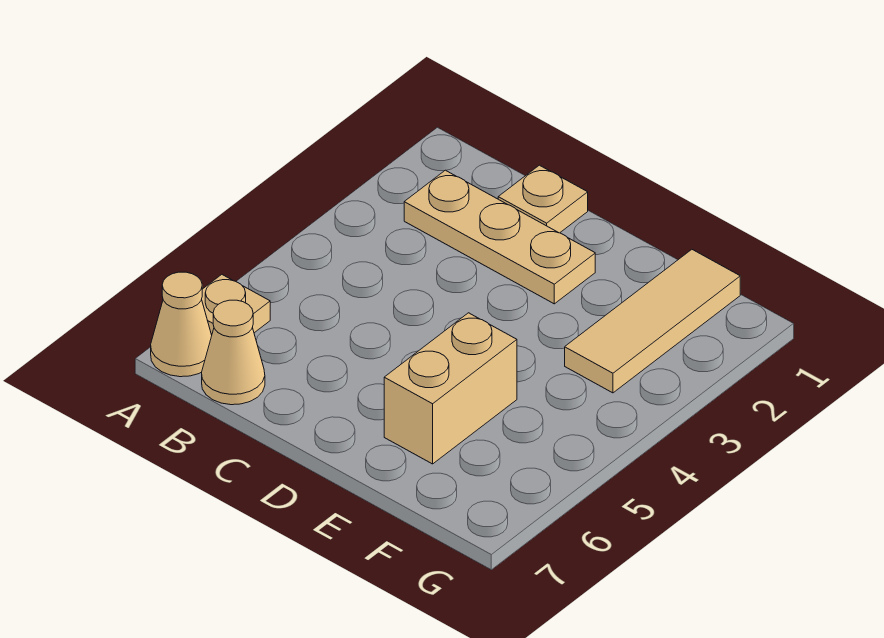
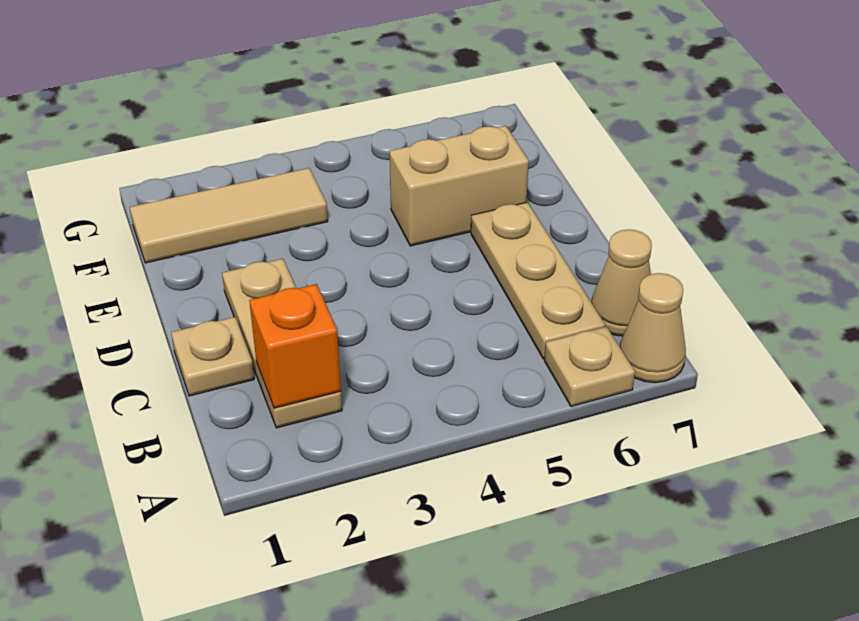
none -> orange brick B2 level 2
none -> tan plate B6:D6 level 1

